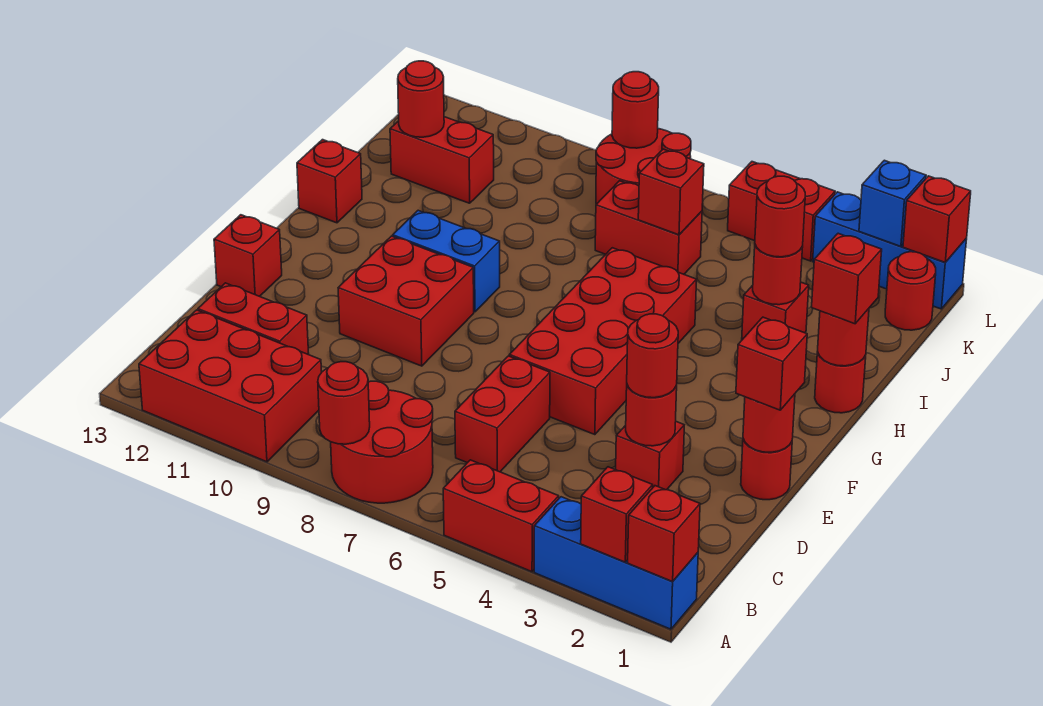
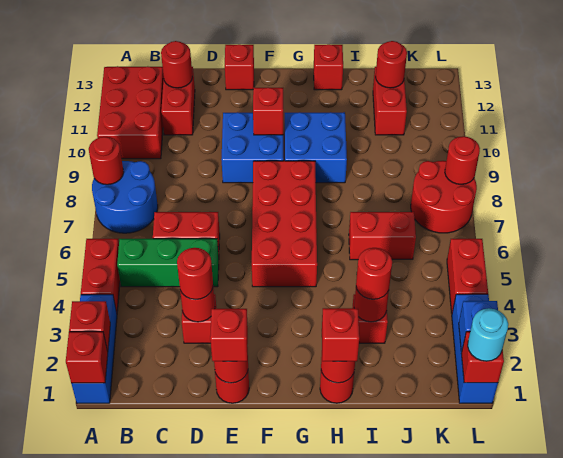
red round brick A7:B8 level 1 -> blue round brick A7:B8 level 1
none -> green brick B5:D5 level 1
red brick E5:H6 level 1 -> red brick F5:G8 level 1
red brick E9:F10 level 1 -> blue brick E9:F10 level 1
blue brick G9:G10 level 1 -> blue brick G9:H10 level 1
red brick J6:J7 level 1 -> red brick I6:J6 level 1
red brick J6 level 2 -> red brick F10 level 2
red round brick K1 level 1 -> red round brick C12 level 2
none -> cyan round brick L1 level 3

